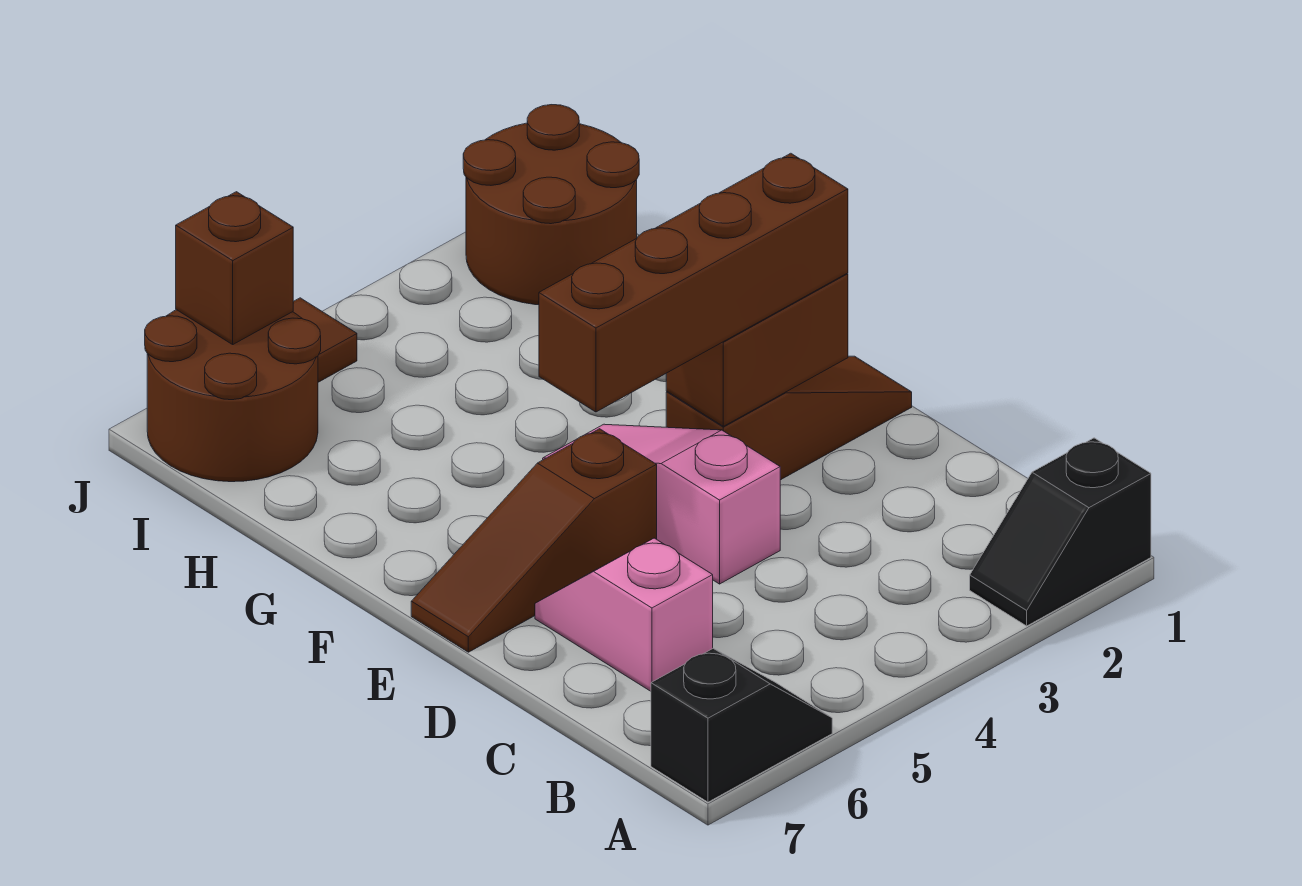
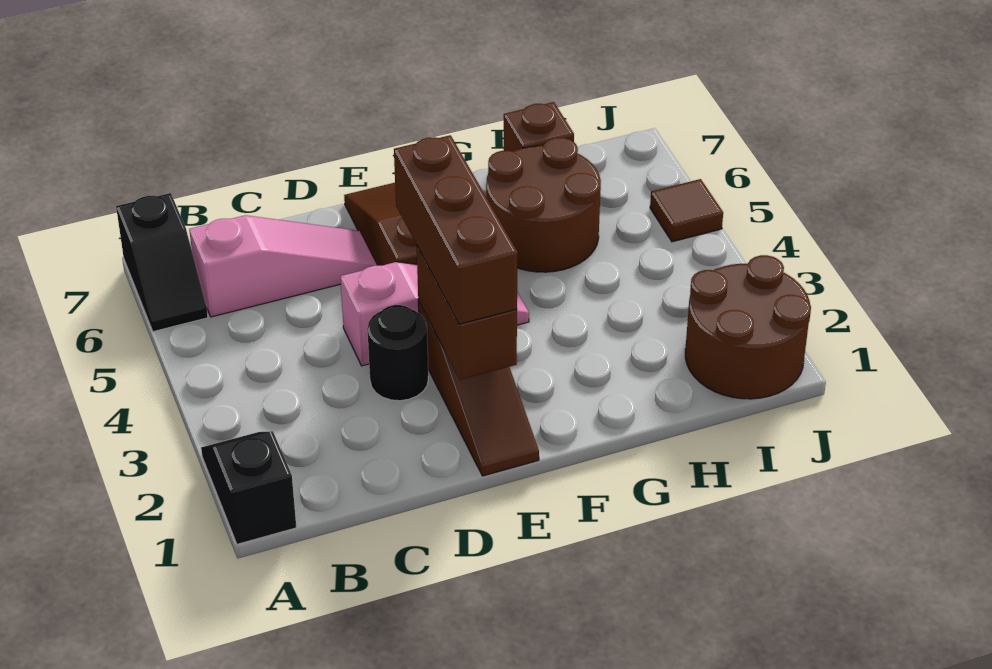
pink slope C6:D6 level 1 top C -> pink slope B6:D6 level 1 top B
none -> black round brick D3 level 1
brown brick E2:E5 level 3 -> brown brick E2:E4 level 3
brown round brick I6:J7 level 1 -> brown round brick G5:H6 level 1
brown brick J6 level 2 -> brown brick H7 level 1

